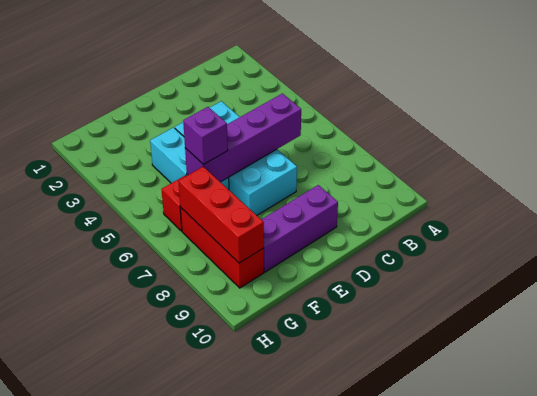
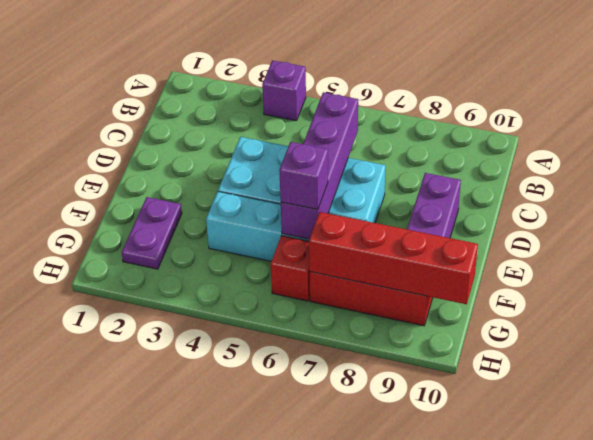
none -> purple brick A4 level 1
none -> purple plate F2:G2 level 1
red brick G7:G9 level 2 -> red brick G7:G10 level 2

